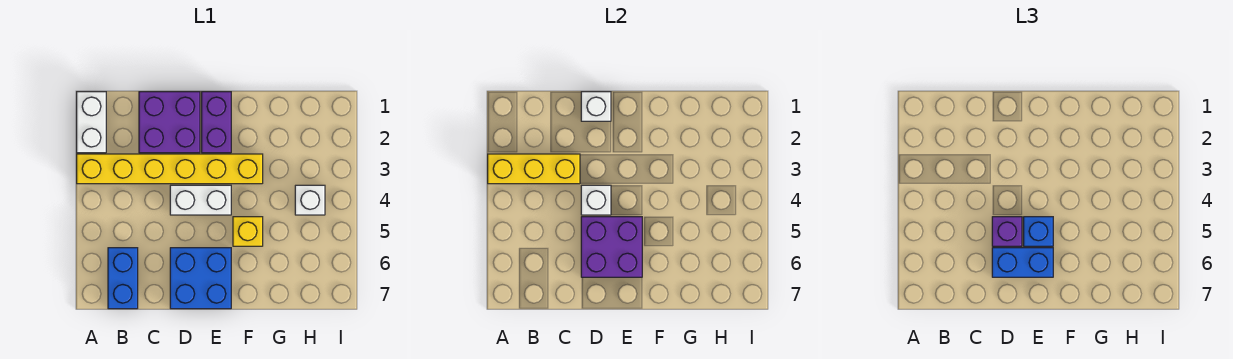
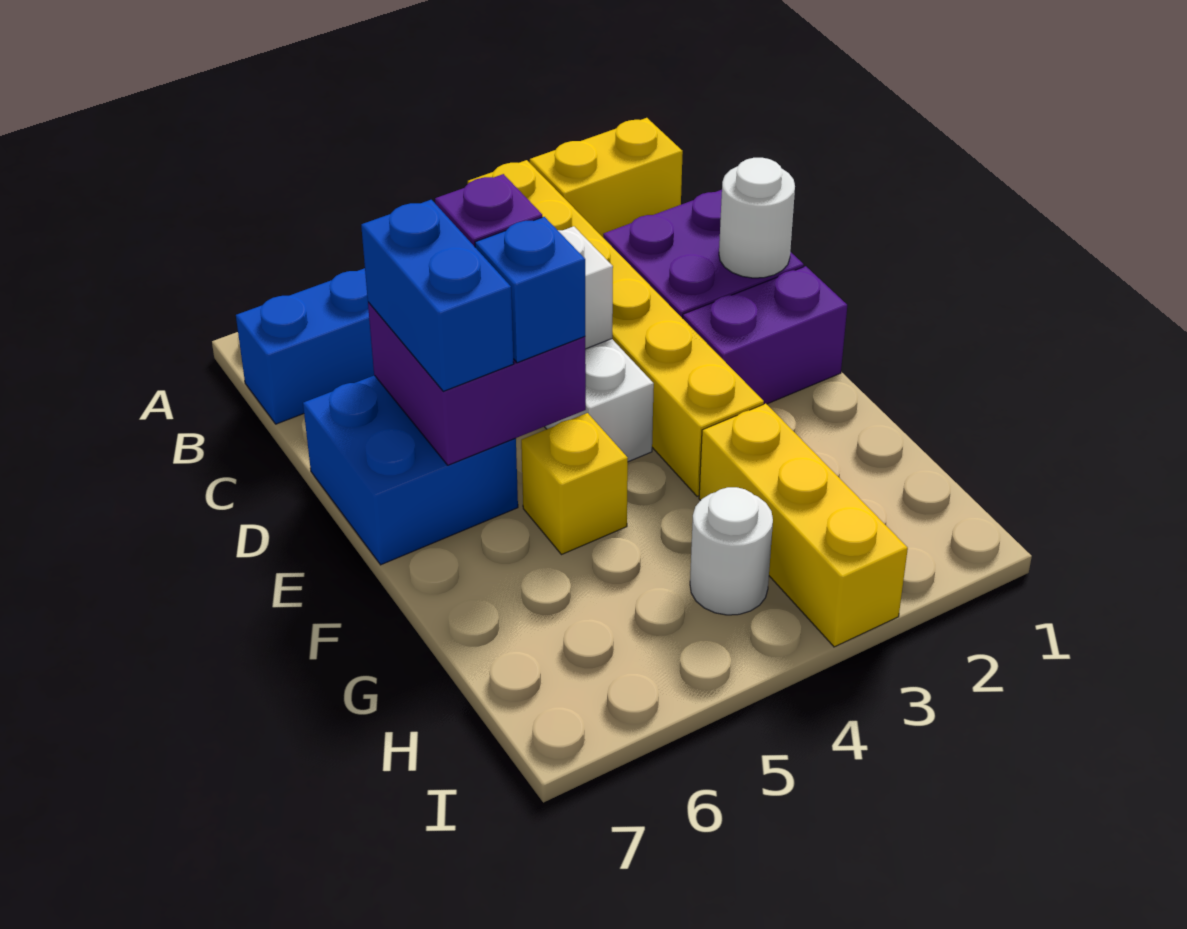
white brick A1:A2 level 1 -> yellow brick A1:A2 level 1
yellow brick A3:C3 level 2 -> yellow brick G3:I3 level 1
white brick D1 level 2 -> white round brick D1 level 2
white brick H4 level 1 -> white round brick H4 level 1

